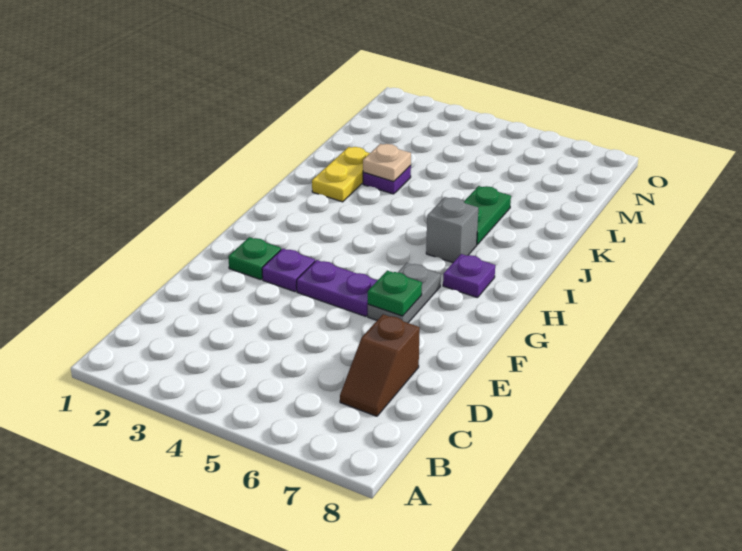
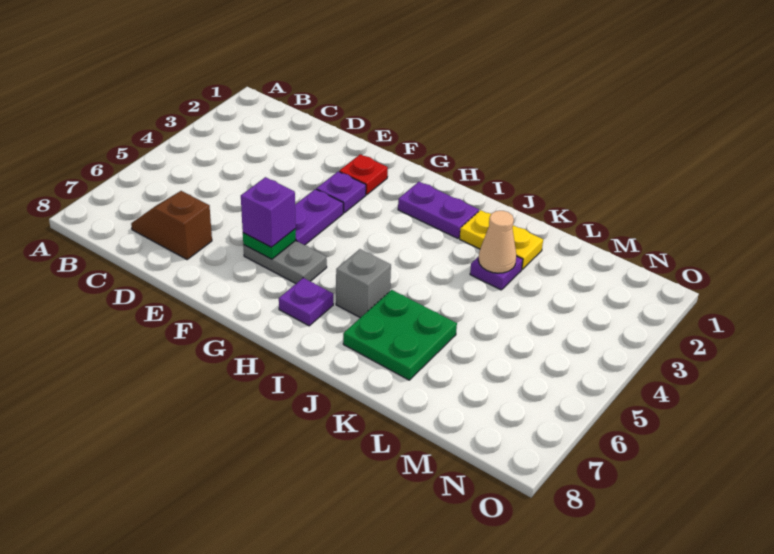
green plate F2 level 1 -> red plate F2 level 1
none -> purple brick F6 level 3
none -> purple plate H2:I2 level 1
green plate J6:K6 level 1 -> green plate J6:K7 level 1
tan plate K3 level 2 -> tan cone K3 level 2

